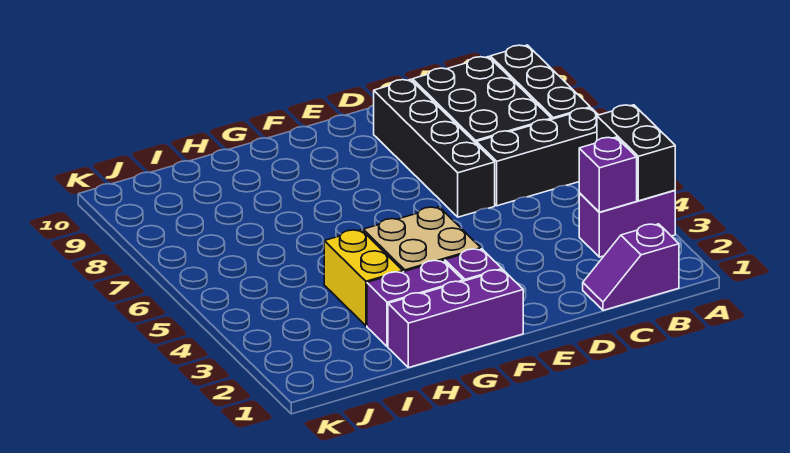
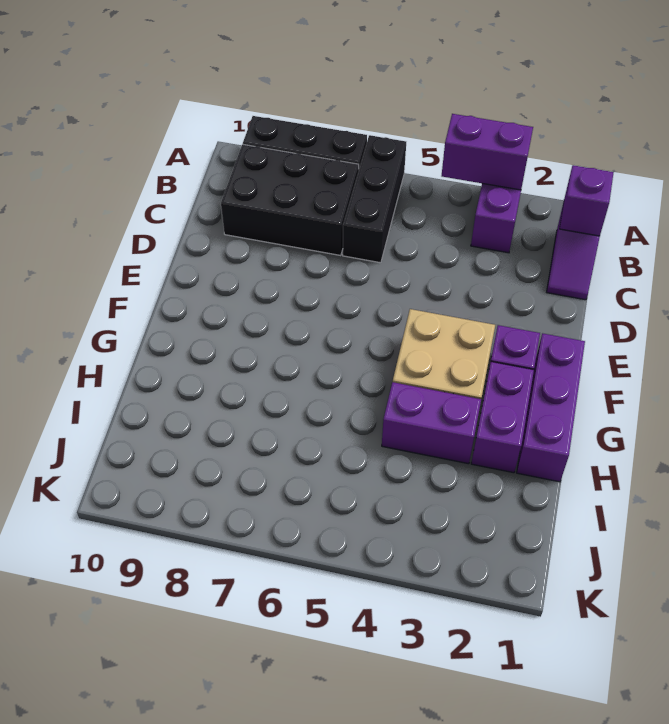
black brick A3:A4 level 2 -> purple brick A3:A4 level 2
purple brick B3 level 2 -> purple brick B1 level 2
black brick D6:D9 level 1 -> none
yellow brick H3:H4 level 1 -> purple brick H3:H4 level 1

